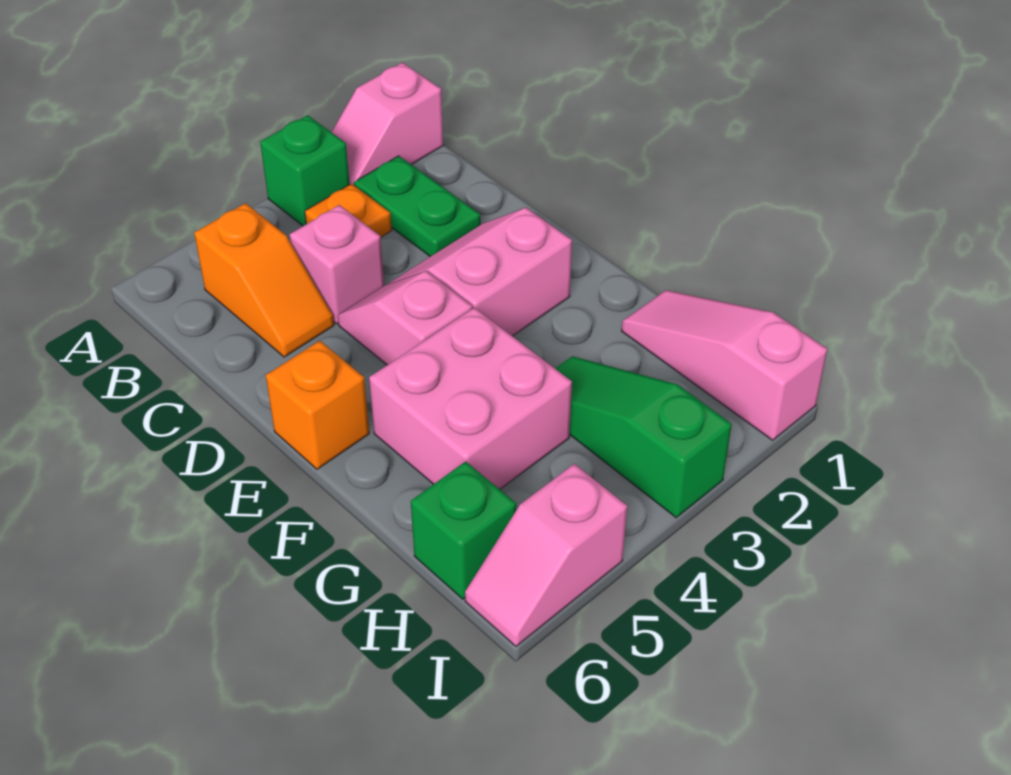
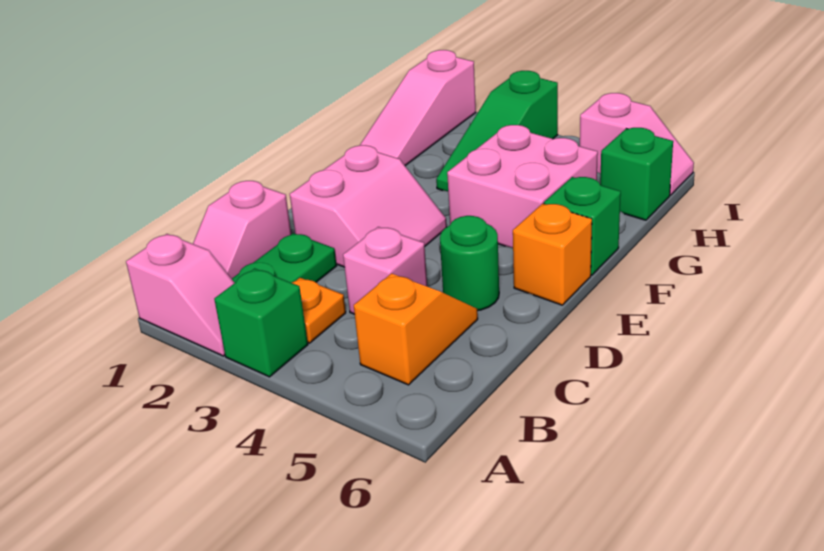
pink slope D2:E3 level 1 top E -> pink slope D2:E3 level 1 top 2
pink slope D4:E4 level 1 top E -> pink slope B1:C1 level 1 top C
none -> green round brick D5 level 1
none -> green brick F6 level 1

